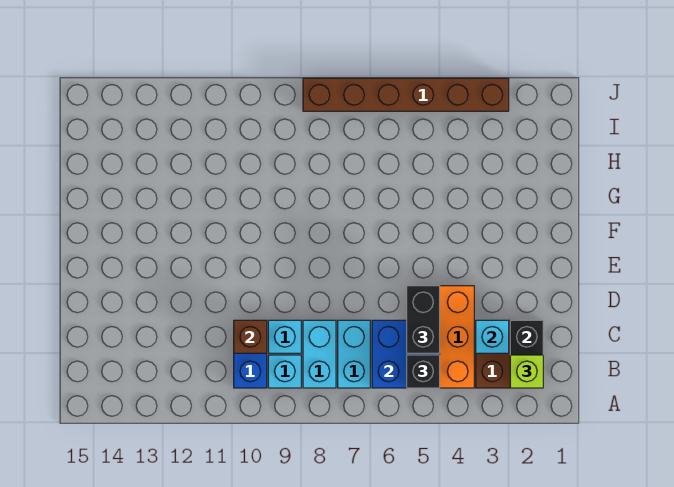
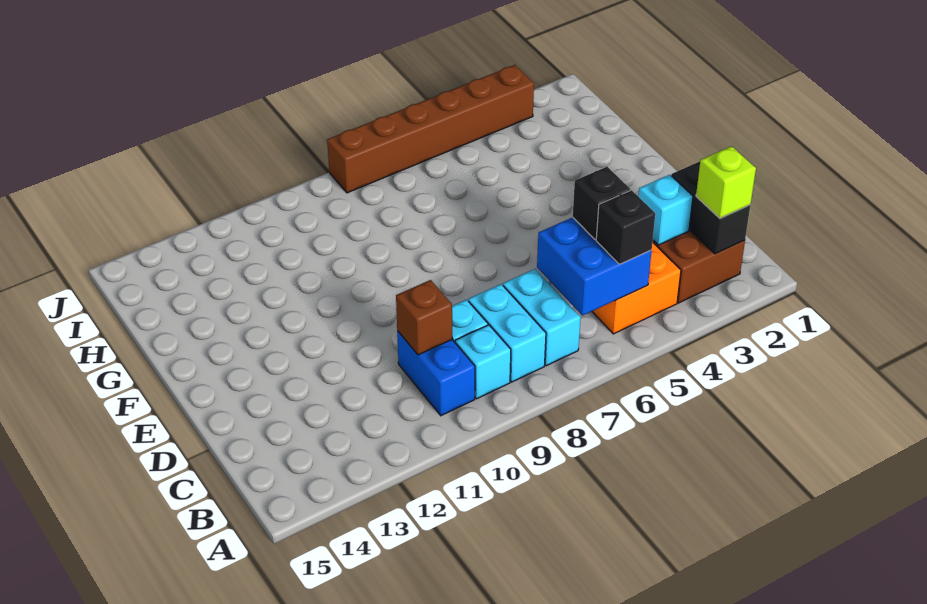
black brick C5:D5 level 3 -> black brick C5 level 3

